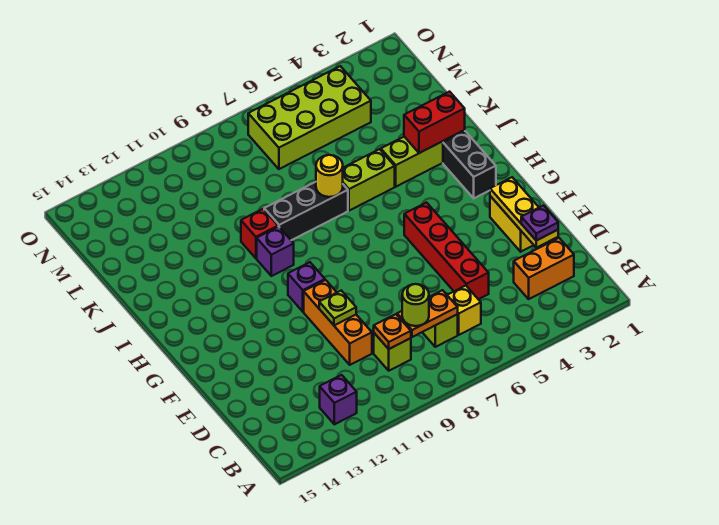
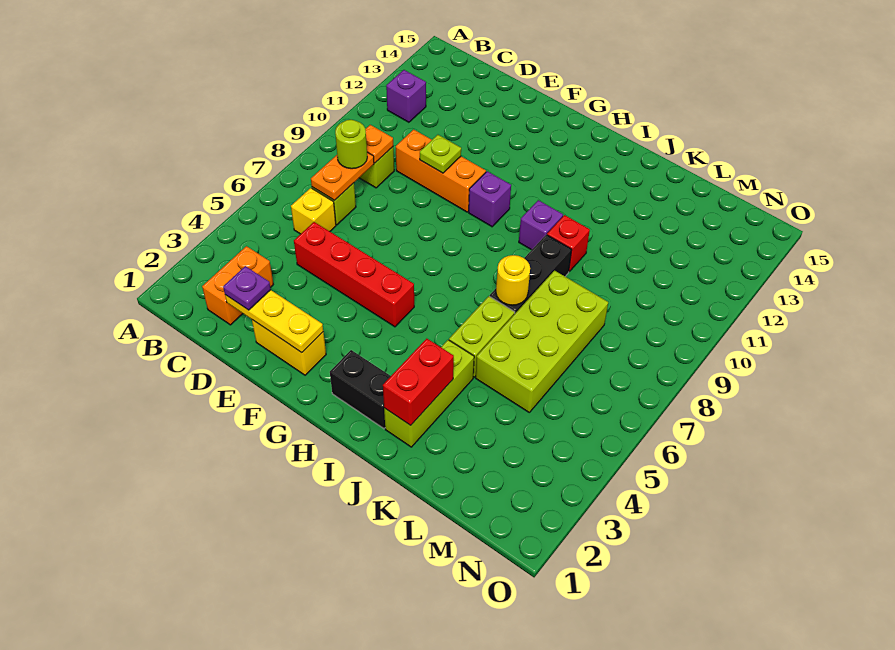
lime brick M4:N7 level 1 -> lime brick K5:L8 level 1

